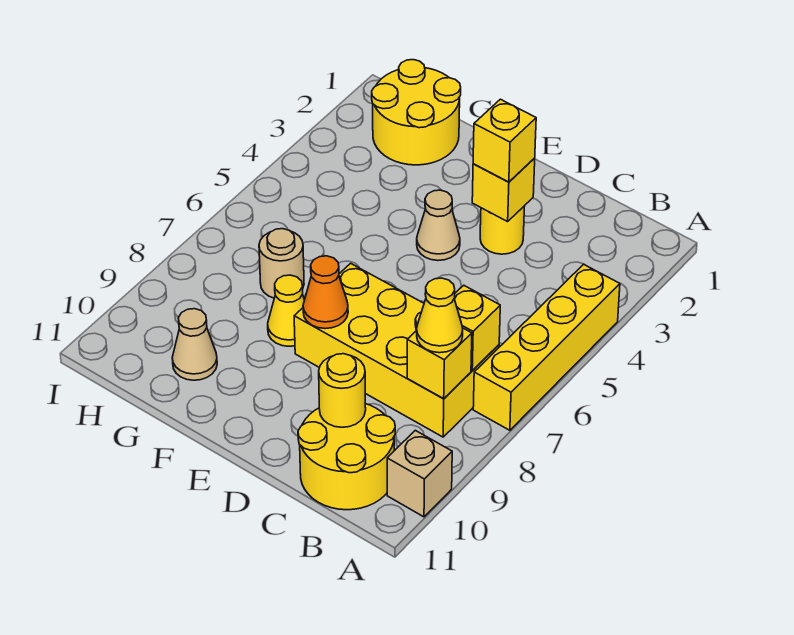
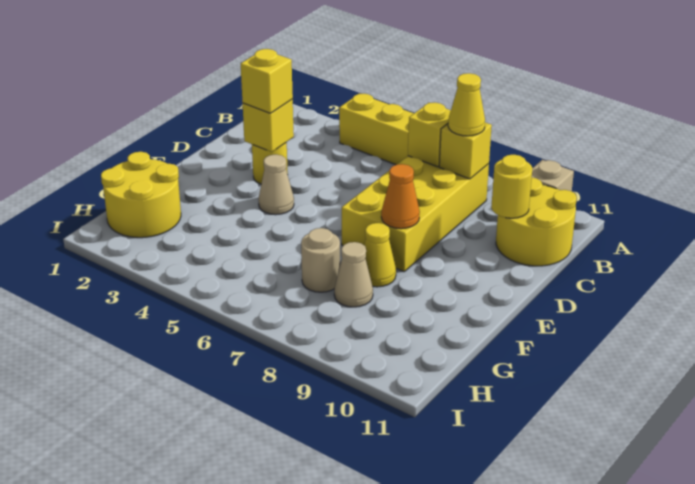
tan cone G10 level 1 -> tan cone G8 level 1

